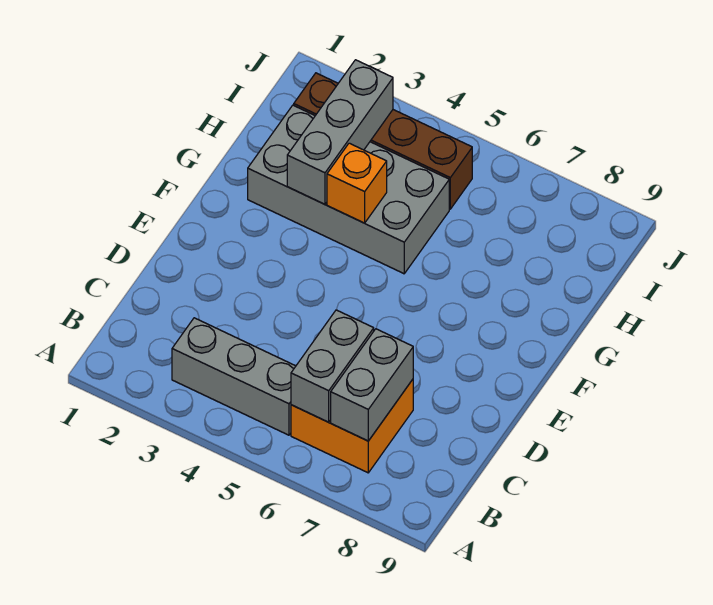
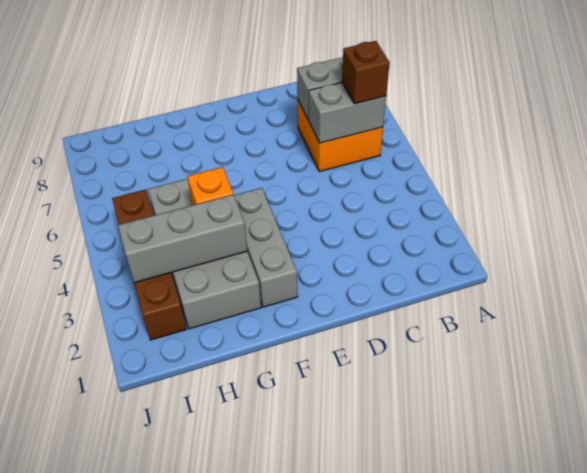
grey brick B3:B5 level 1 -> grey brick F2:F4 level 1
none -> brown brick B6 level 3

